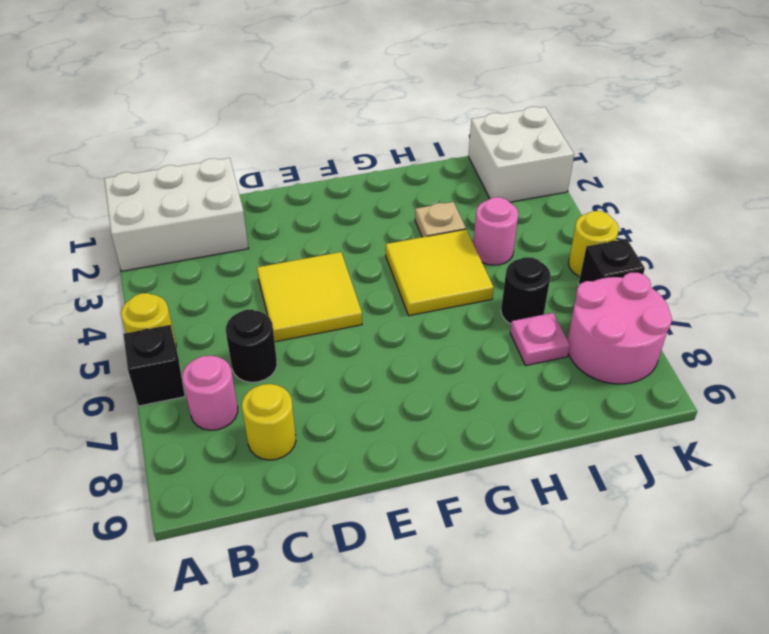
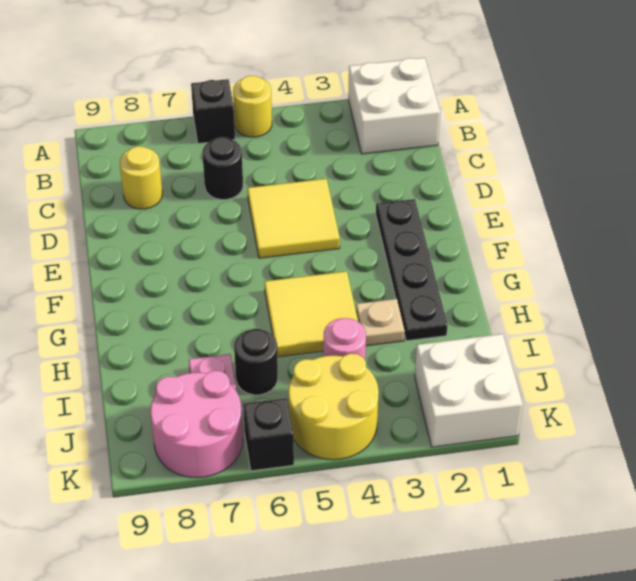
white brick A1:C2 level 1 -> white brick A1:B2 level 1
pink round brick B7 level 1 -> none
none -> black plate E2:H2 level 1
yellow round brick K5 level 1 -> yellow round brick J4:K5 level 1

